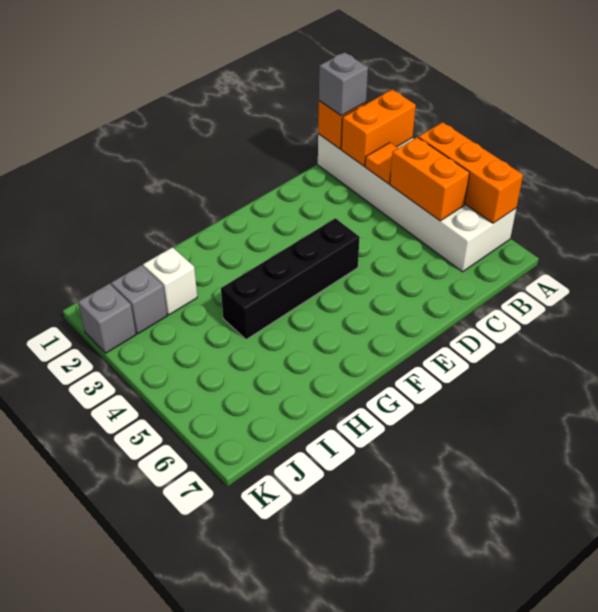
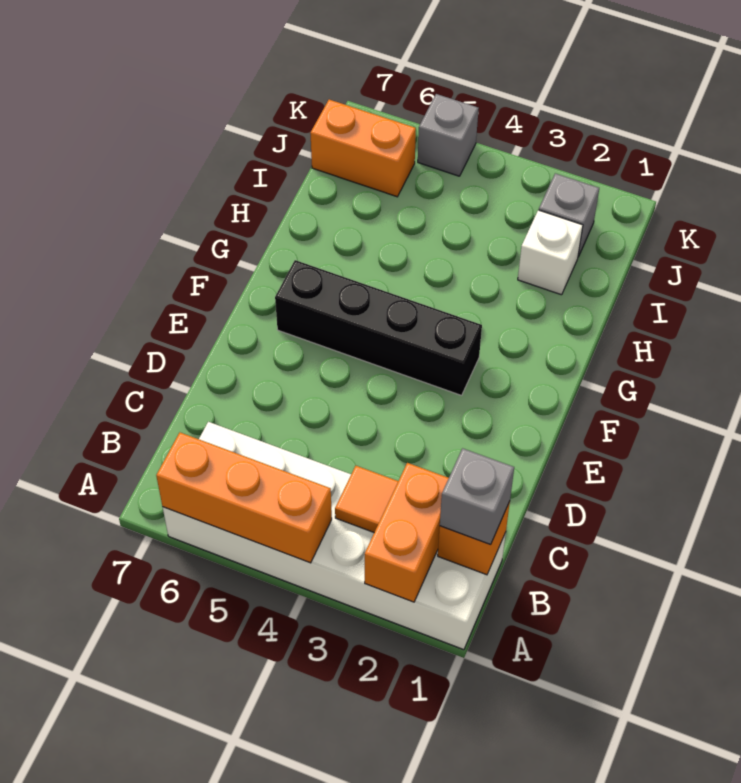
orange brick B4:B5 level 2 -> orange brick J6:J7 level 1
black brick E4:H4 level 1 -> black brick F3:F6 level 1
grey brick K2 level 1 -> grey brick K5 level 1

